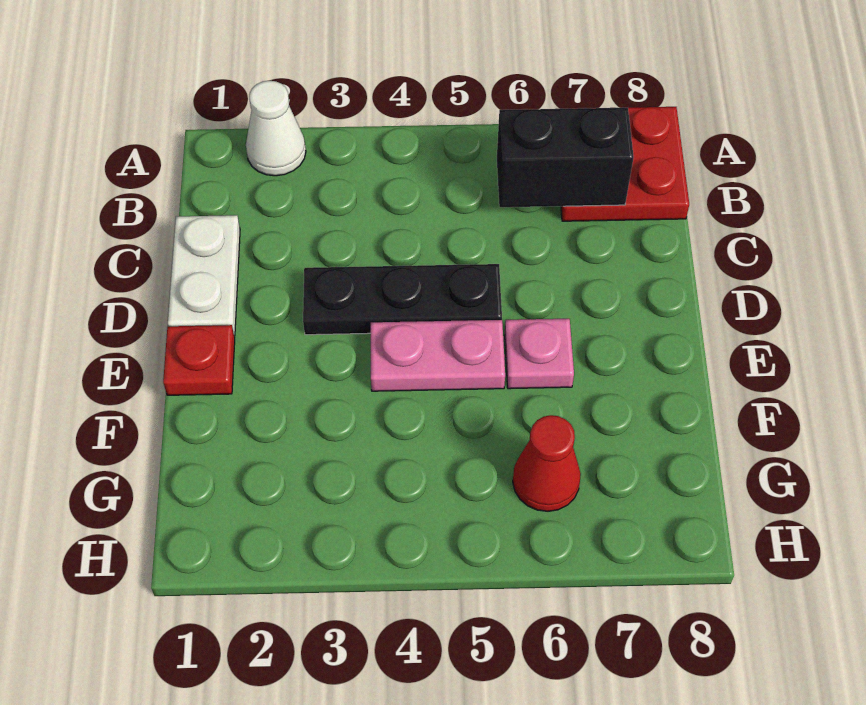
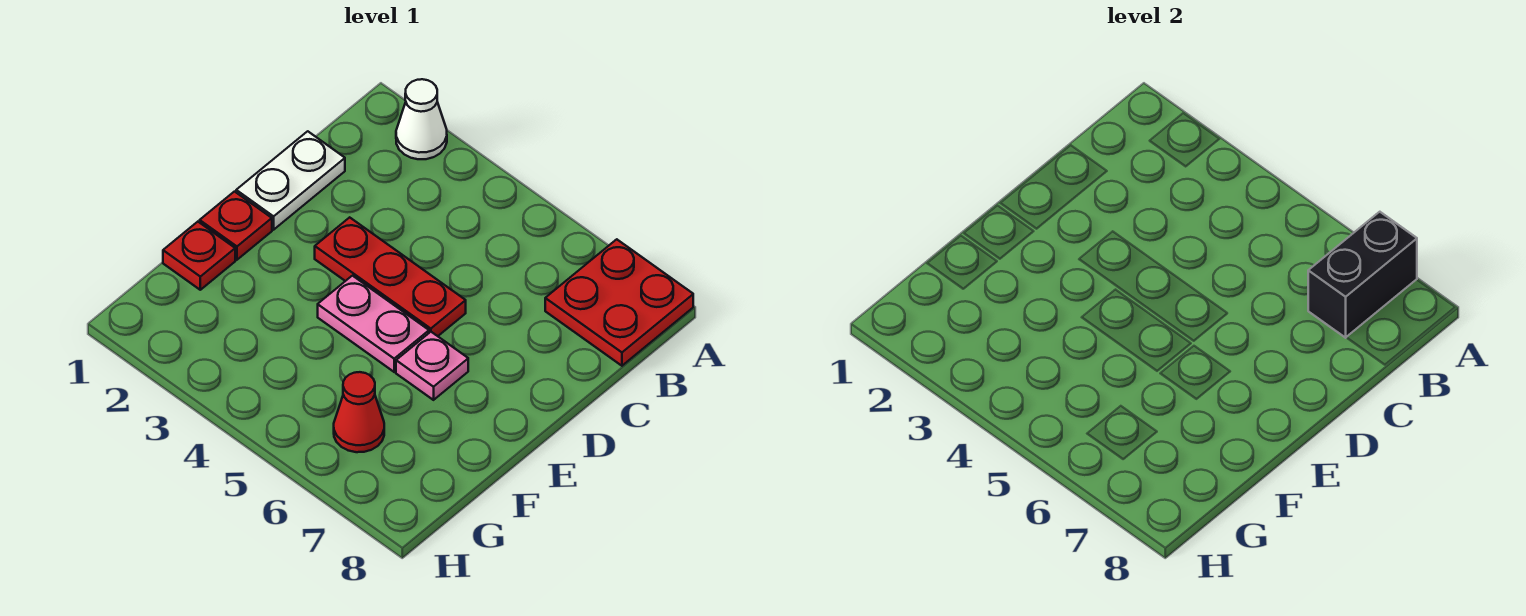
black brick B6:B7 level 2 -> black brick A7:B7 level 2
black plate D3:D5 level 1 -> red plate D3:D5 level 1
none -> red plate F1 level 1

